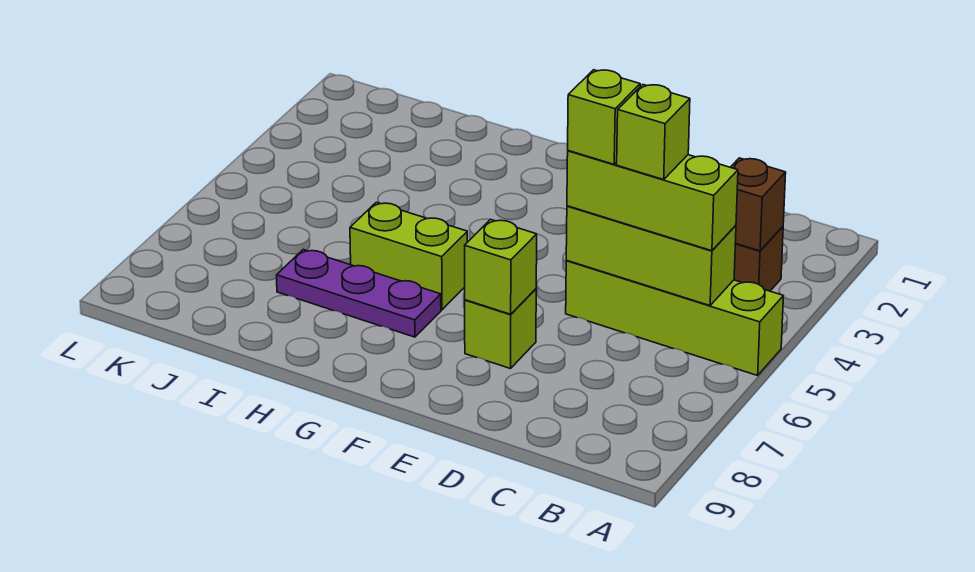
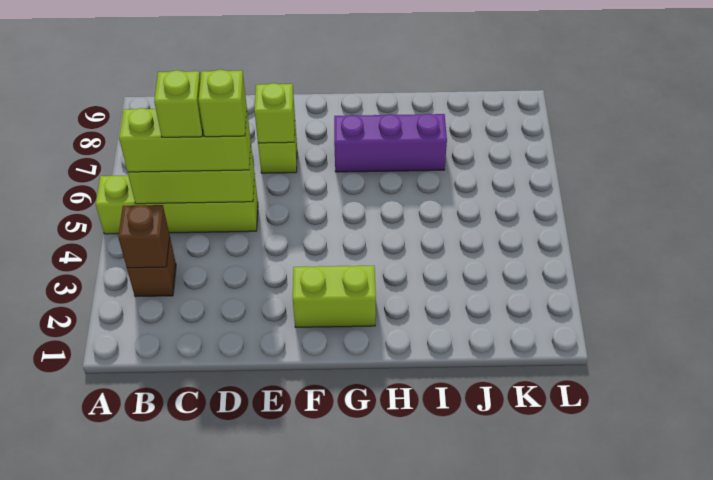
lime brick G6:H6 level 1 -> lime brick F2:G2 level 1
purple plate G7:I7 level 1 -> purple brick G7:I7 level 1

